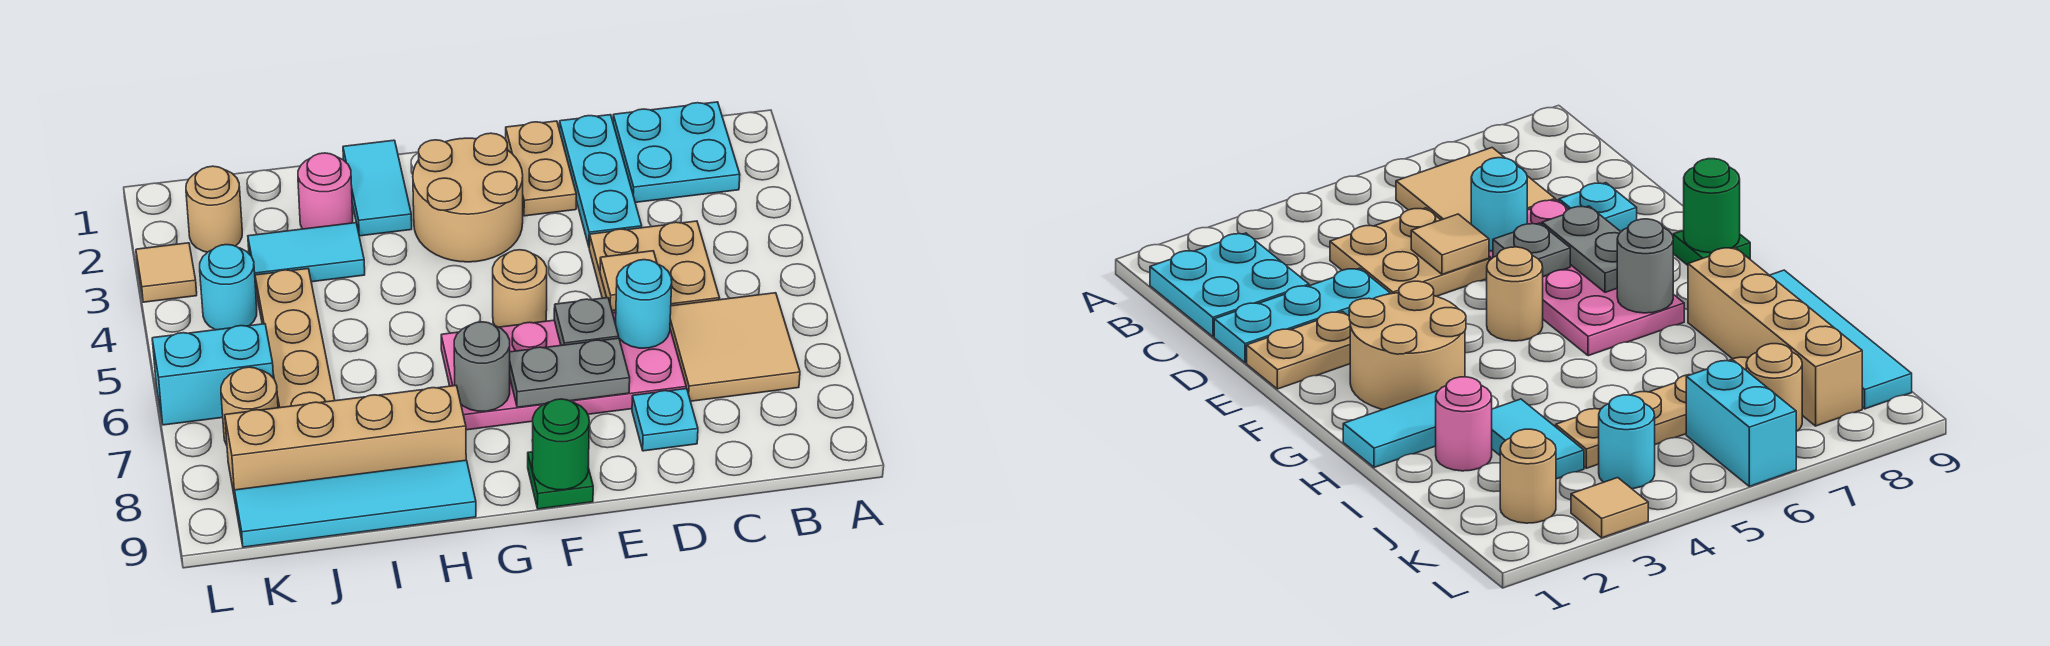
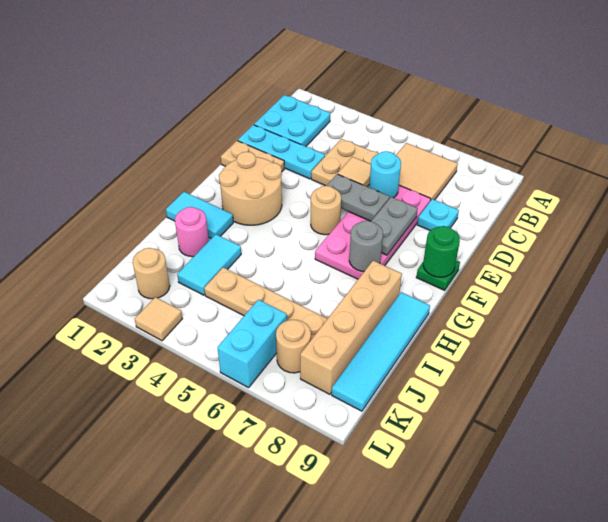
grey plate E6 level 2 -> grey plate E5:E6 level 2
cyan round brick K4 level 1 -> none

